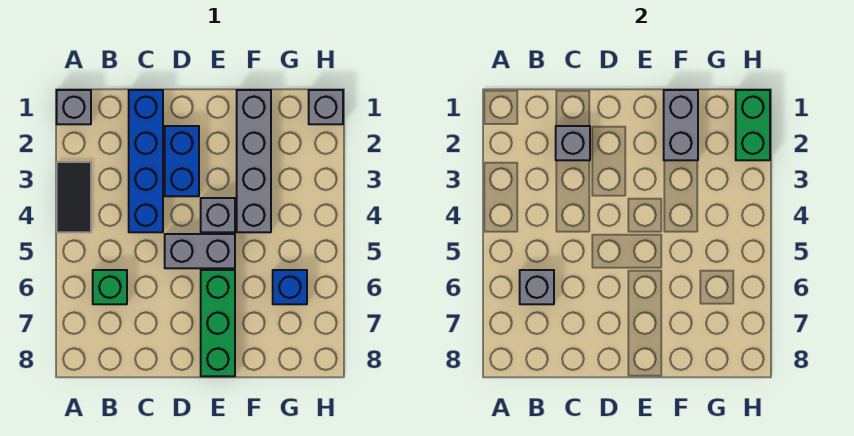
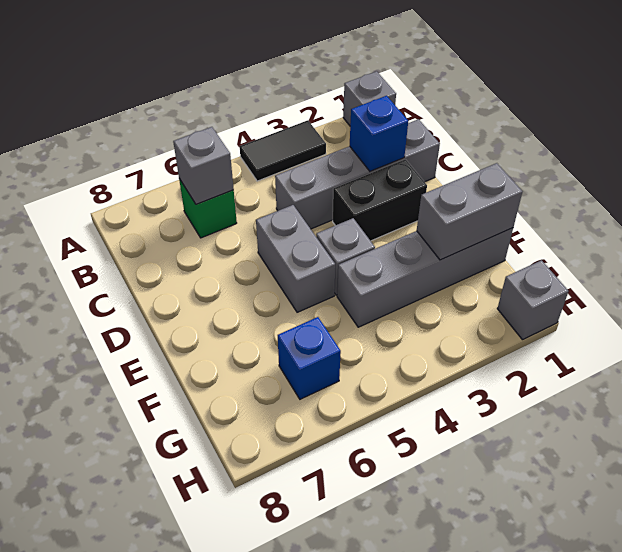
blue brick C1:C4 level 1 -> grey brick C1:C4 level 1
grey brick C2 level 2 -> blue brick C2 level 2
blue brick D2:D3 level 1 -> black brick D2:D3 level 1
green brick E6:E8 level 1 -> none
green brick H1:H2 level 2 -> none

